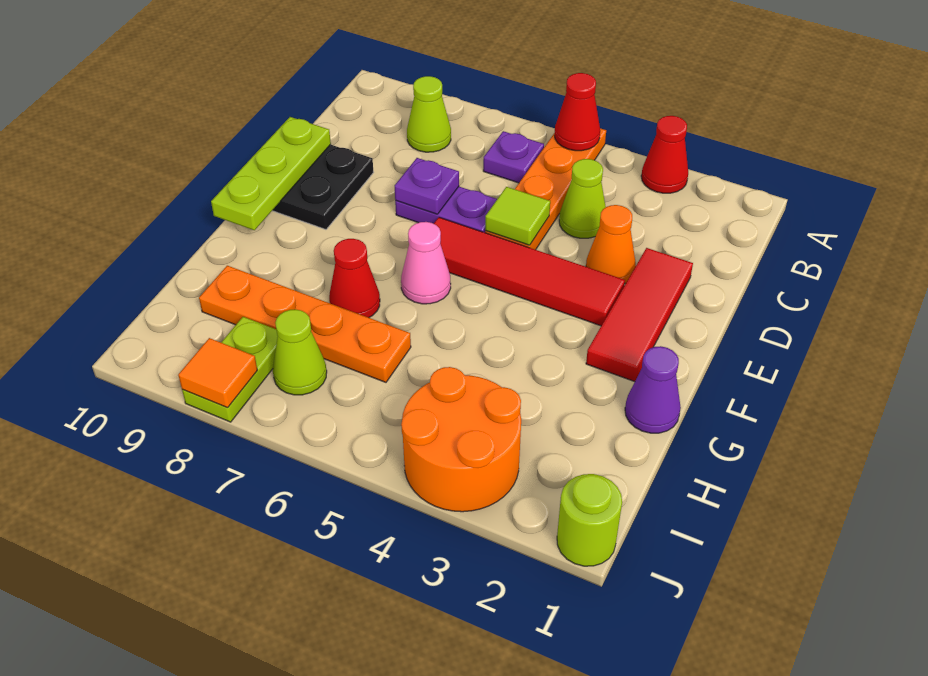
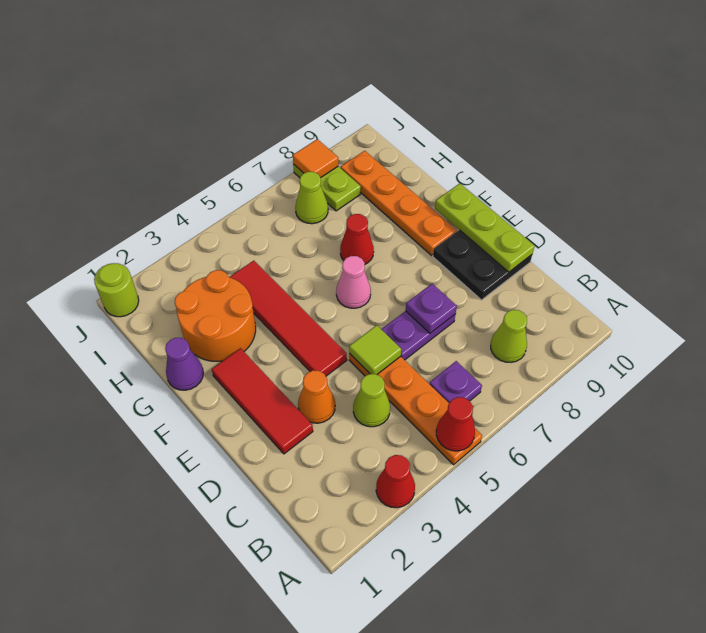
red tile E3:E6 level 1 -> red tile E4:H4 level 1
orange plate H6:H9 level 1 -> orange plate F9:I9 level 1
orange round brick I3:J4 level 1 -> orange round brick G2:H3 level 1

